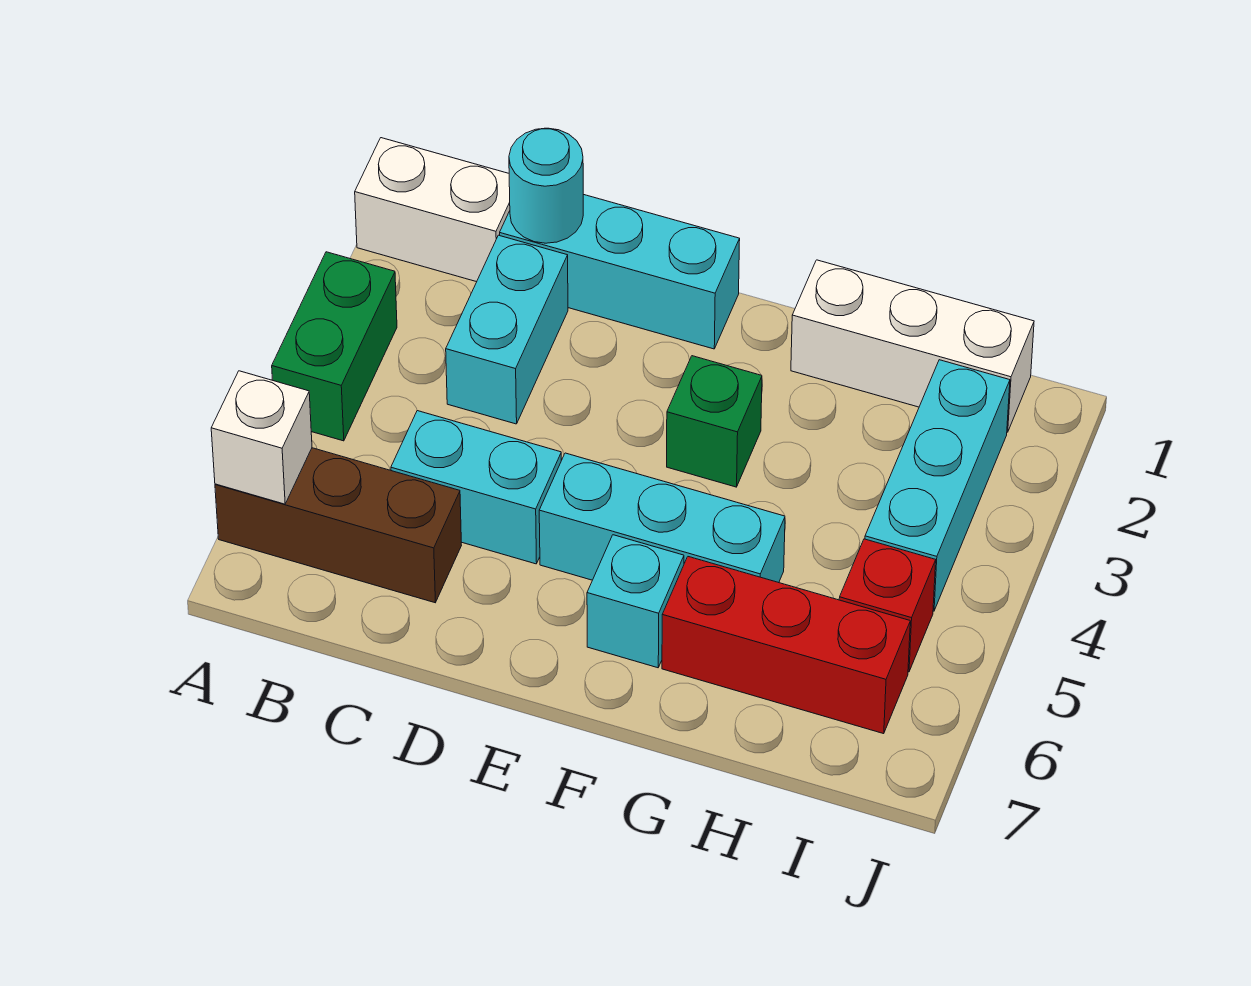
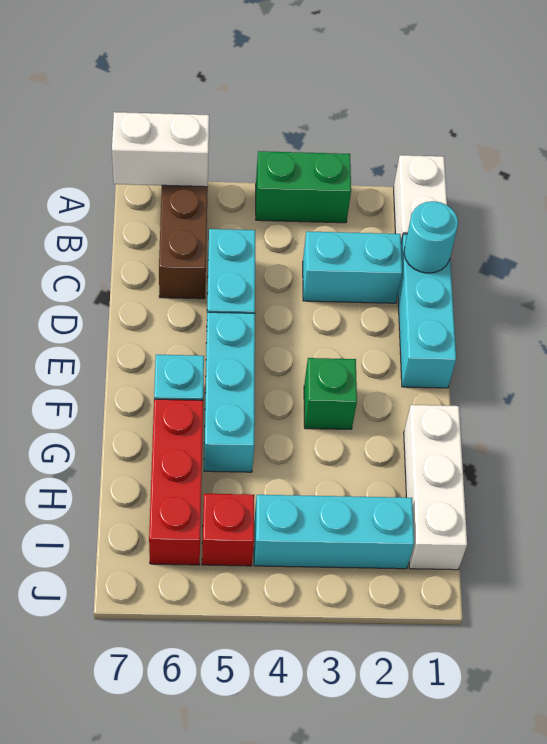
white brick A6 level 2 -> white brick A6:A7 level 2

